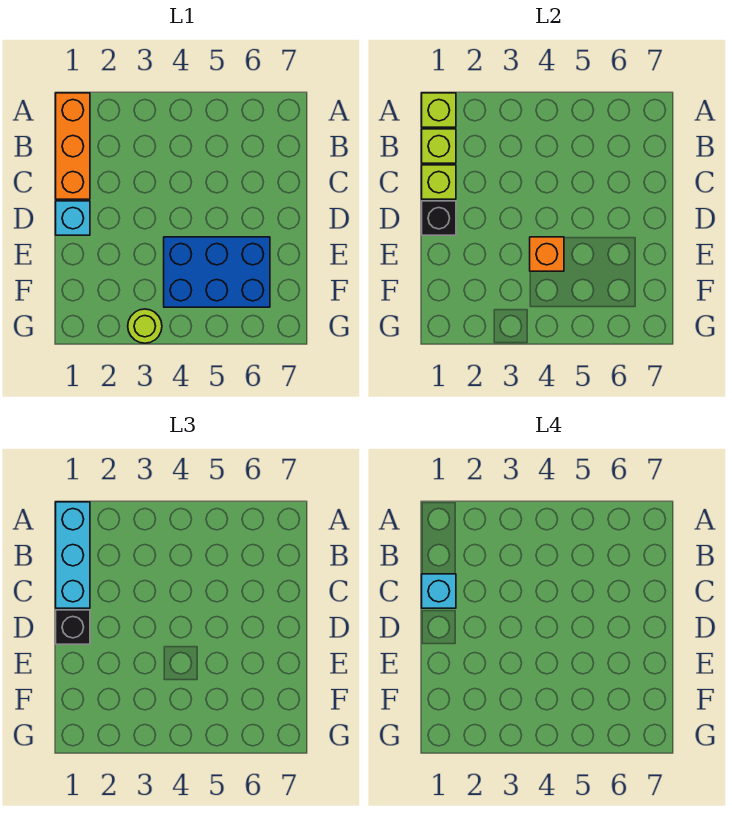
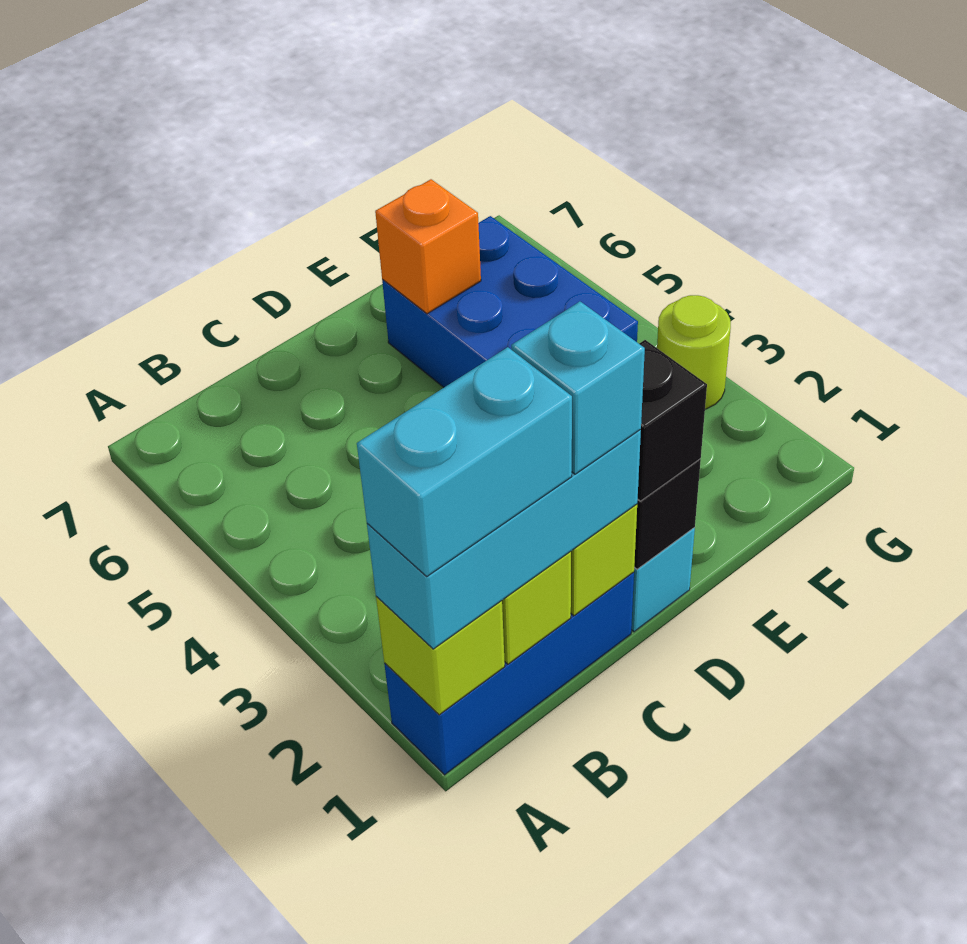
orange brick A1:C1 level 1 -> blue brick A1:C1 level 1
none -> cyan brick A1:B1 level 4
orange brick E4 level 2 -> orange brick E6 level 2

